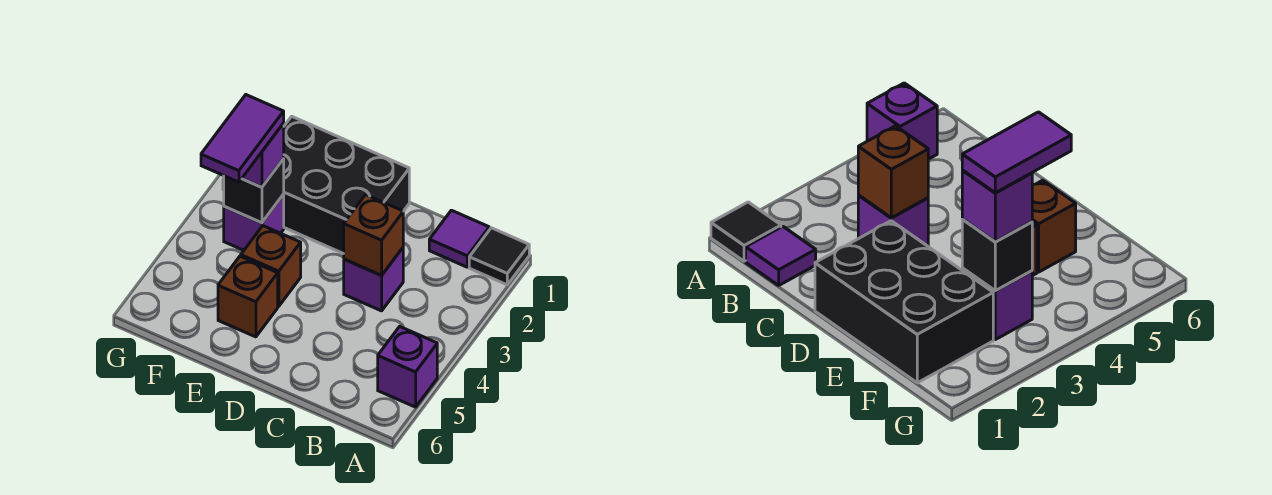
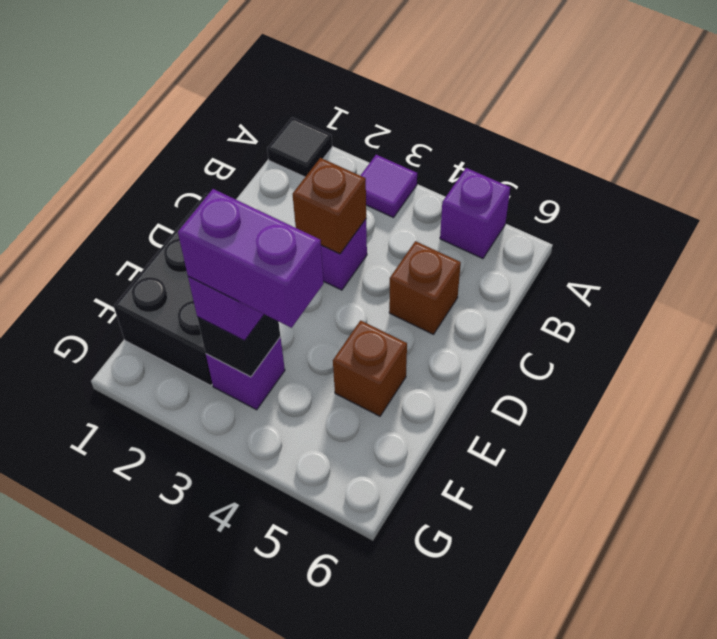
purple tile B1 level 1 -> purple tile A3 level 1
brown brick E4 level 1 -> brown brick C5 level 1
purple tile F3:F4 level 4 -> purple brick F3:F4 level 4

